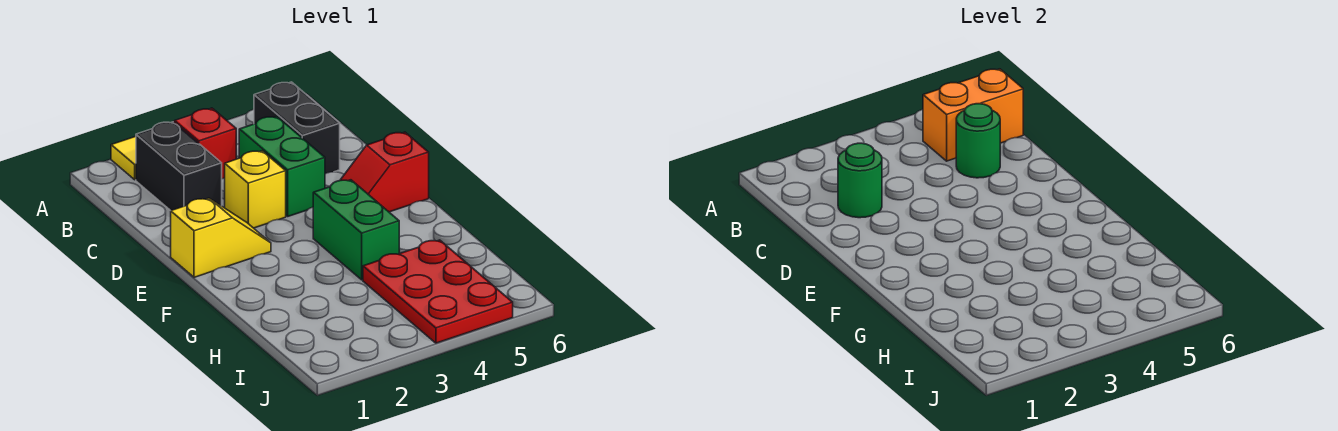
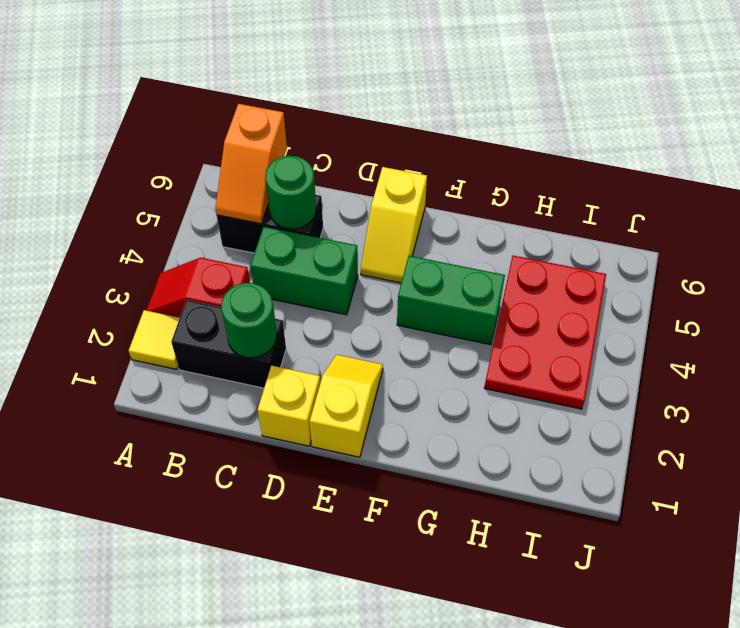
orange brick B5:B6 level 2 -> orange slope B5:B6 level 2 top 6
yellow brick D3 level 1 -> yellow brick D1 level 1
red slope E5:E6 level 1 top 6 -> yellow slope E5:E6 level 1 top 6
red plate H4:J5 level 1 -> red plate H3:I5 level 1

